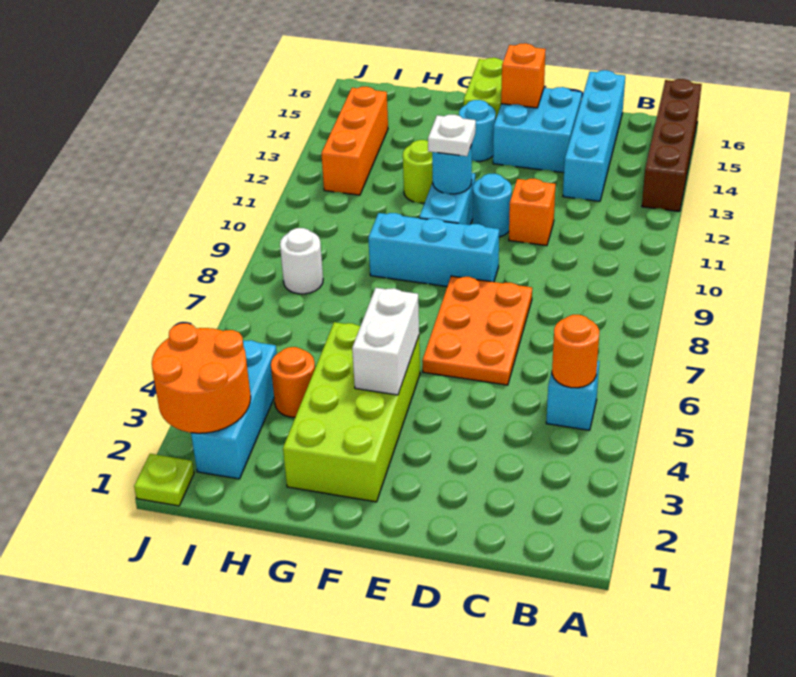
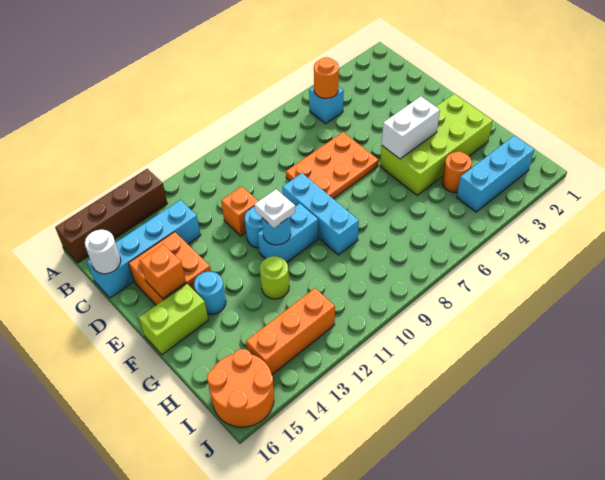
cyan brick D14:E15 level 1 -> orange brick D14:E15 level 1
orange round brick I2:J3 level 2 -> orange round brick I15:J16 level 1
white round brick I8 level 1 -> white round brick C16 level 2
lime plate J1 level 1 -> none

